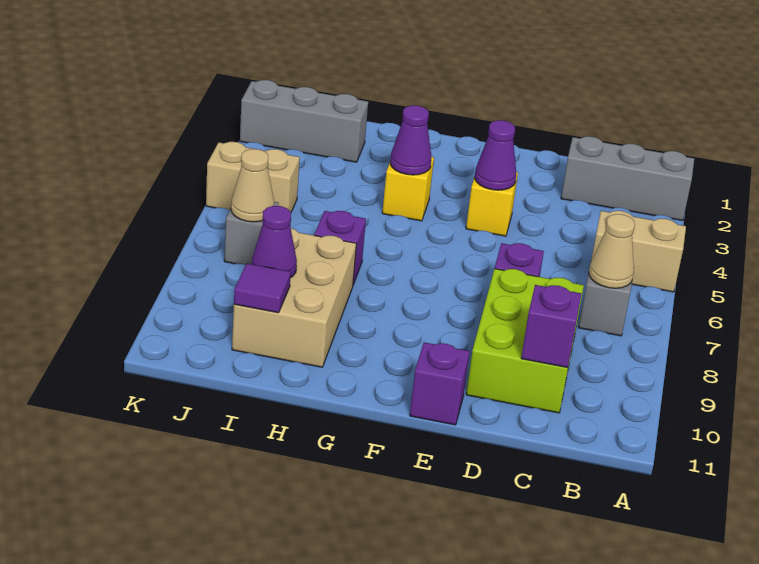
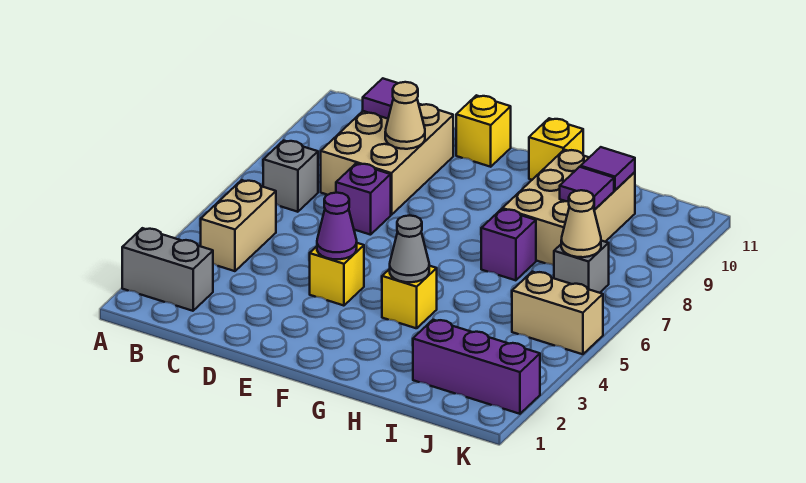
grey brick A2:C2 level 1 -> grey brick A2:B2 level 1
tan brick A5:B5 level 1 -> tan brick B4:B5 level 1
tan cone B7 level 2 -> tan cone D9 level 2
lime brick C8:D10 level 1 -> tan brick C8:D10 level 1
purple brick C10 level 2 -> purple tile C10 level 2
purple brick E11 level 1 -> yellow brick E11 level 1
purple cone G4 level 2 -> grey cone G4 level 2
none -> yellow brick G11 level 1
grey brick I2:K2 level 1 -> purple brick I2:K2 level 1
purple cone I9 level 2 -> purple tile I9 level 2

